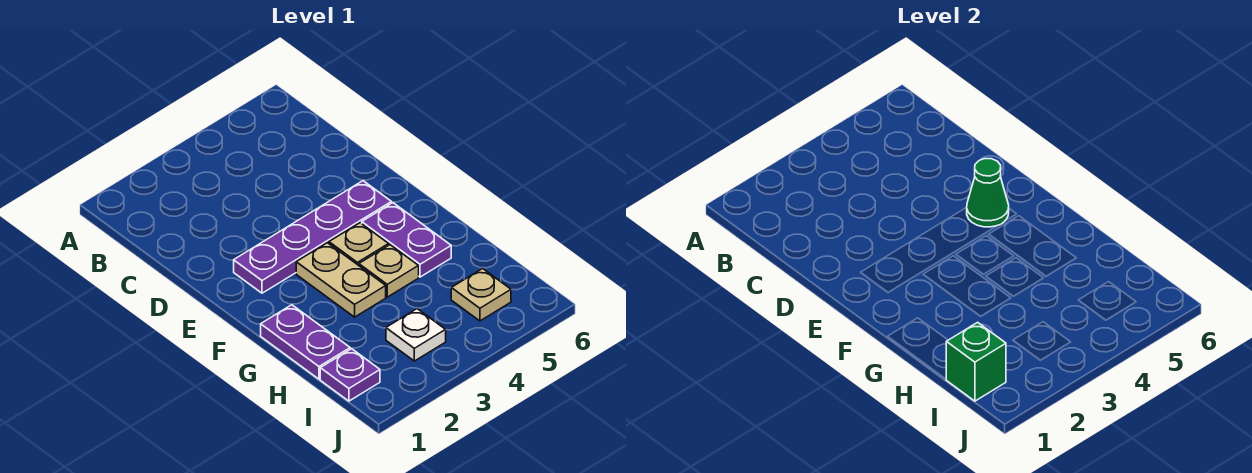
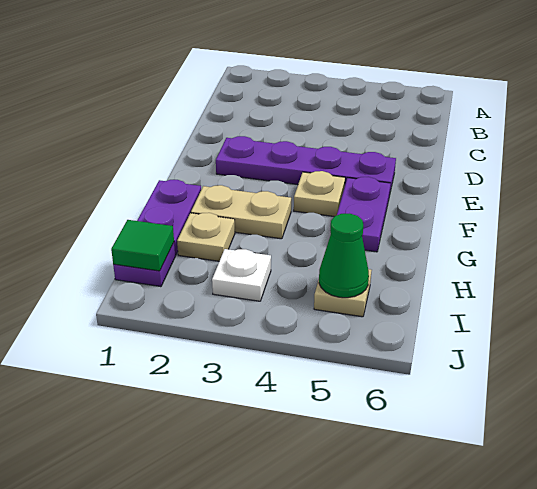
green cone E5 level 2 -> green cone I5 level 2
tan plate F3:G3 level 1 -> tan plate G2:G3 level 1
tan plate G4 level 1 -> tan plate H2 level 1
green brick I1 level 2 -> green tile I1 level 2

